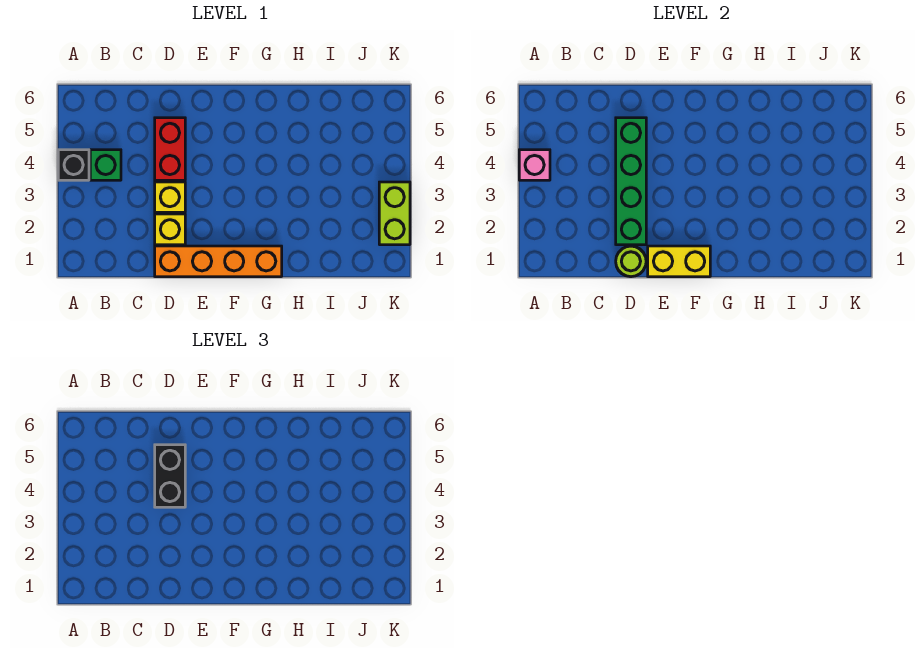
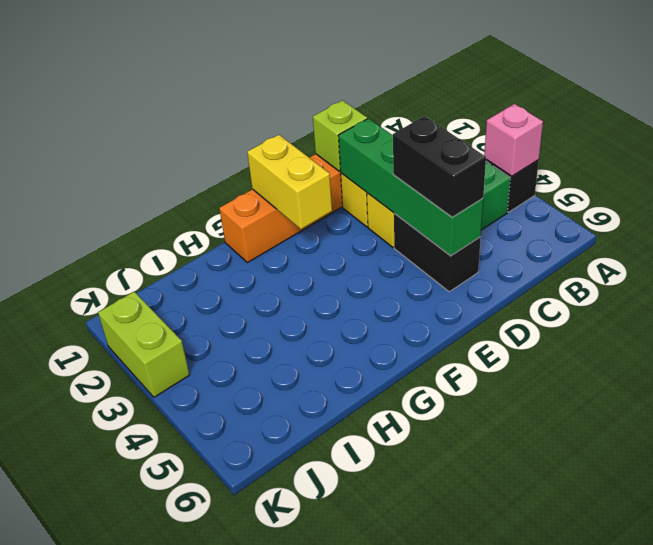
lime round brick D1 level 2 -> lime brick D1 level 2
red brick D4:D5 level 1 -> black brick D4:D5 level 1
yellow brick E1:F1 level 2 -> yellow brick F1:F2 level 2

